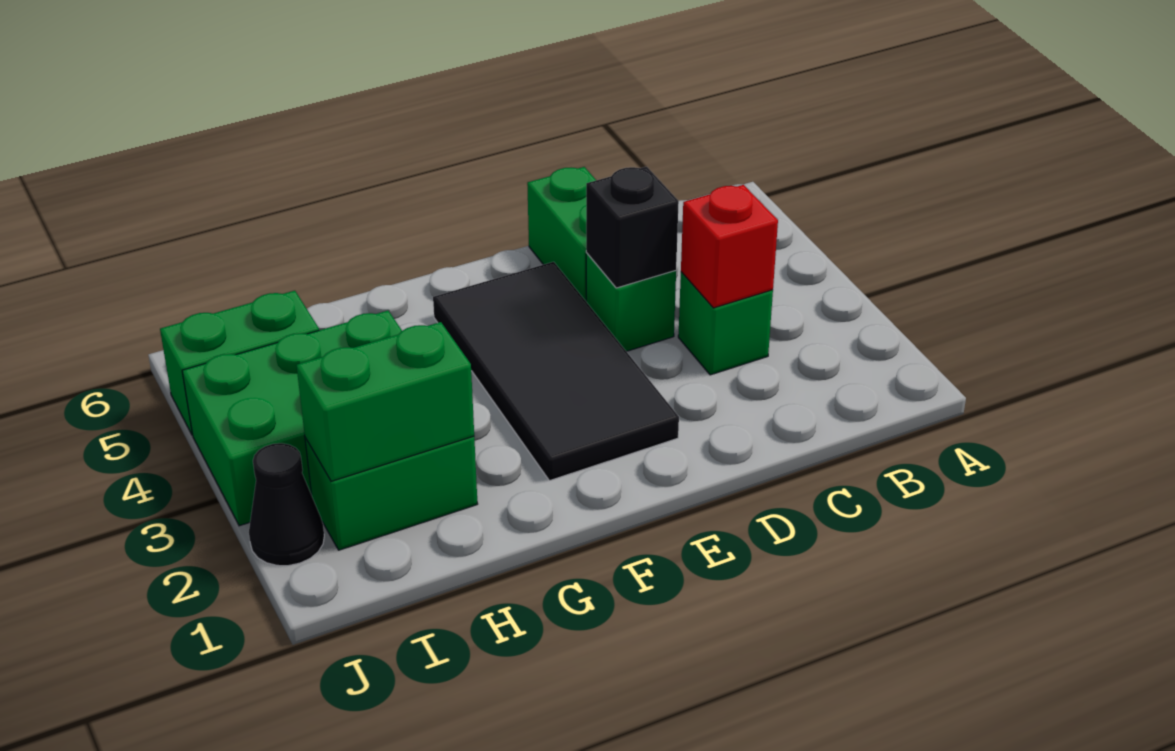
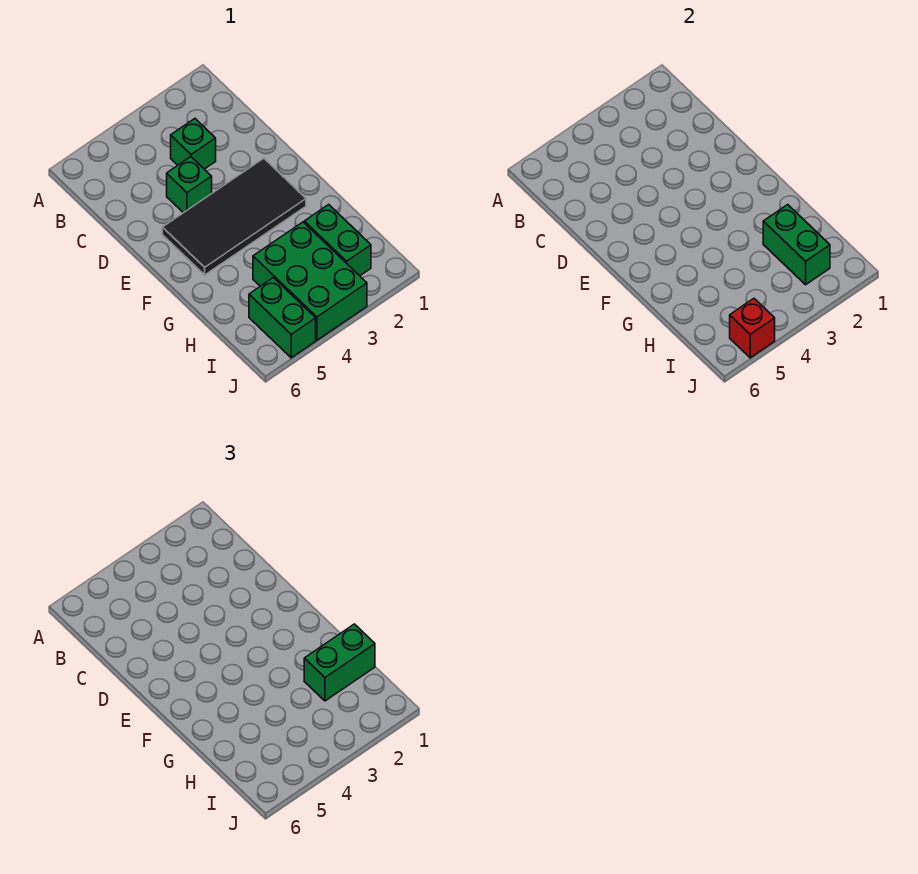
red brick C3 level 2 -> red brick J5 level 2
black brick D4 level 2 -> none
green brick D5:D6 level 1 -> green brick H1:H2 level 3
black cone J2 level 1 -> none

